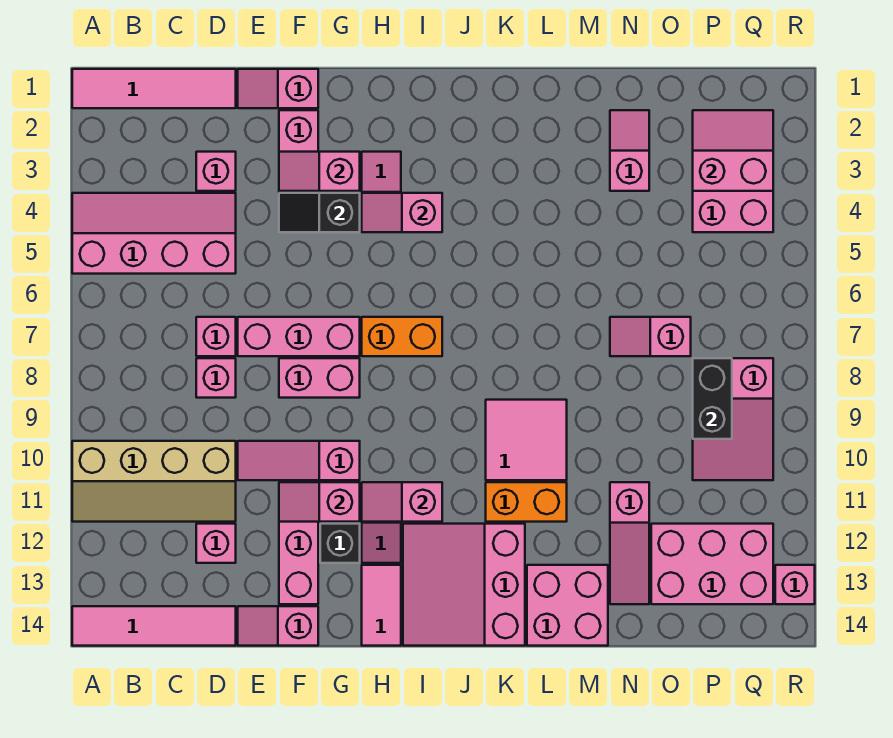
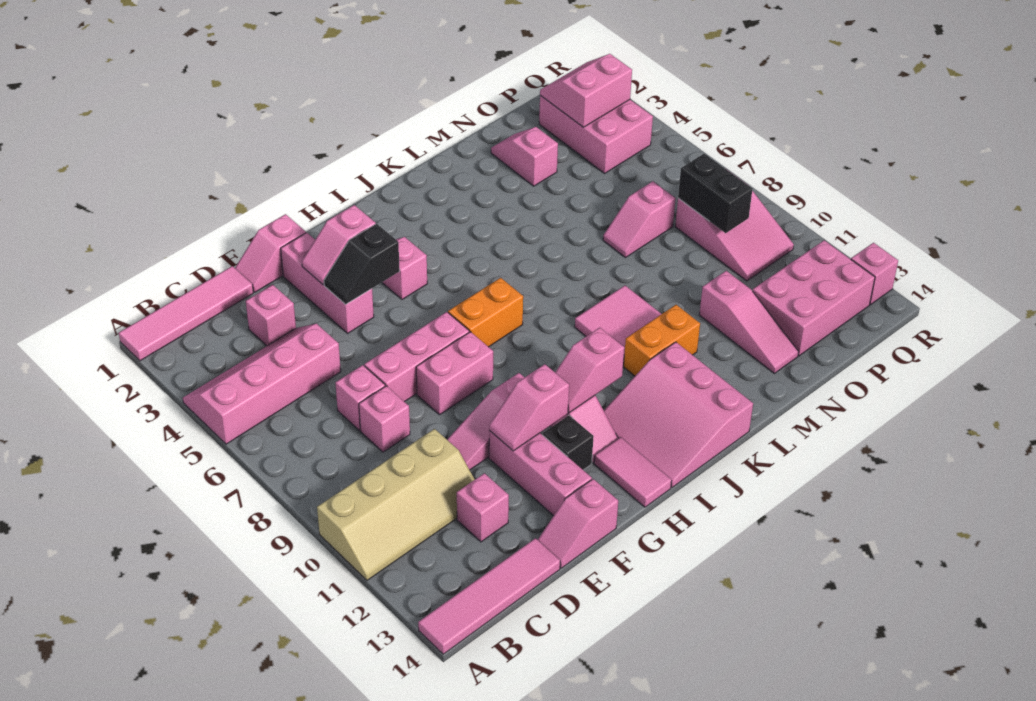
pink slope H4:I4 level 2 top I -> none
pink brick L13:M14 level 1 -> none

